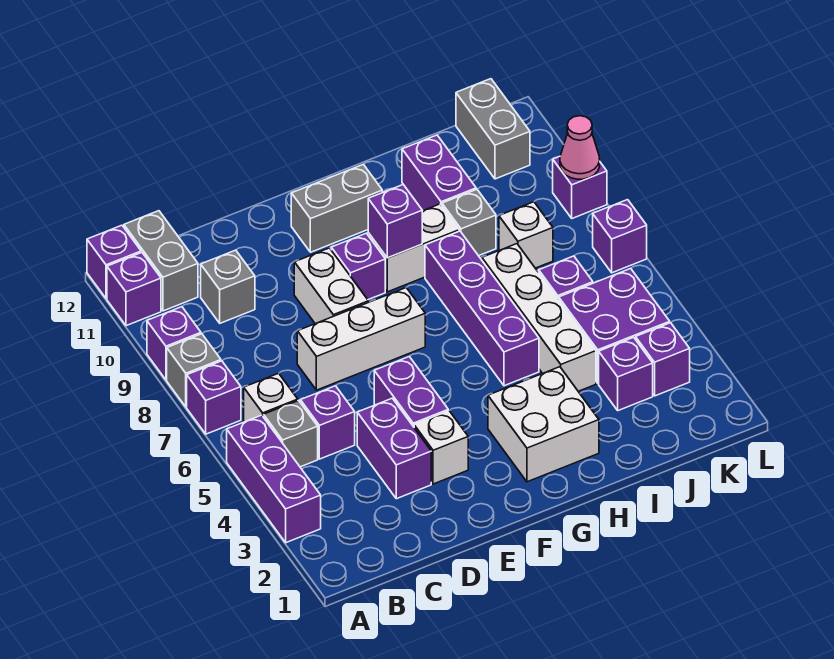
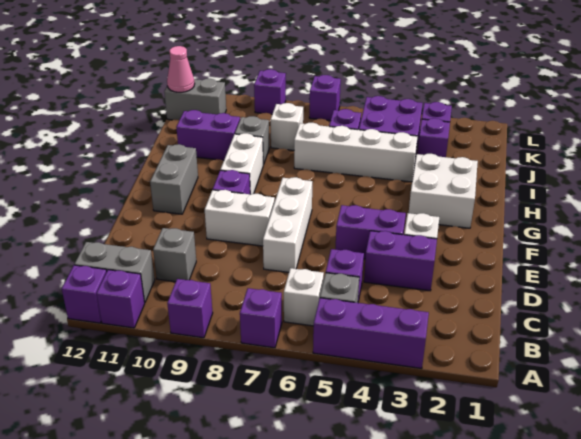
grey brick A8 level 1 -> none
purple brick G9 level 2 -> none
purple brick H5:H8 level 1 -> none
pink cone L9 level 2 -> pink cone K12 level 2

